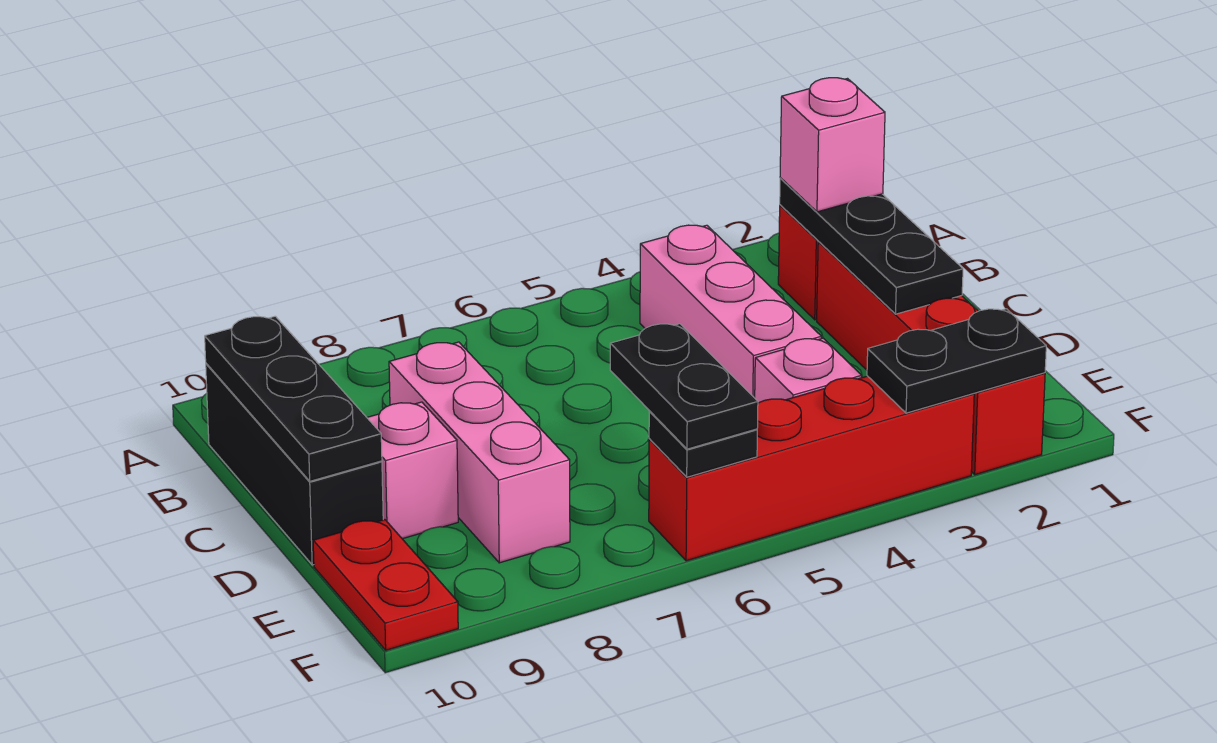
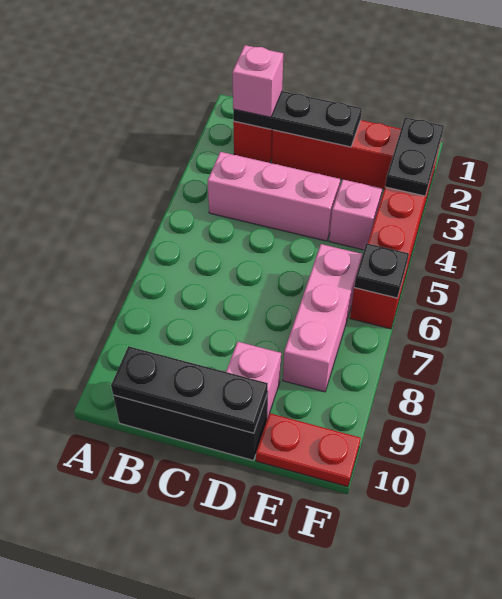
pink brick C8:E8 level 1 -> pink brick E6:E8 level 1
black plate E6:F6 level 3 -> none

